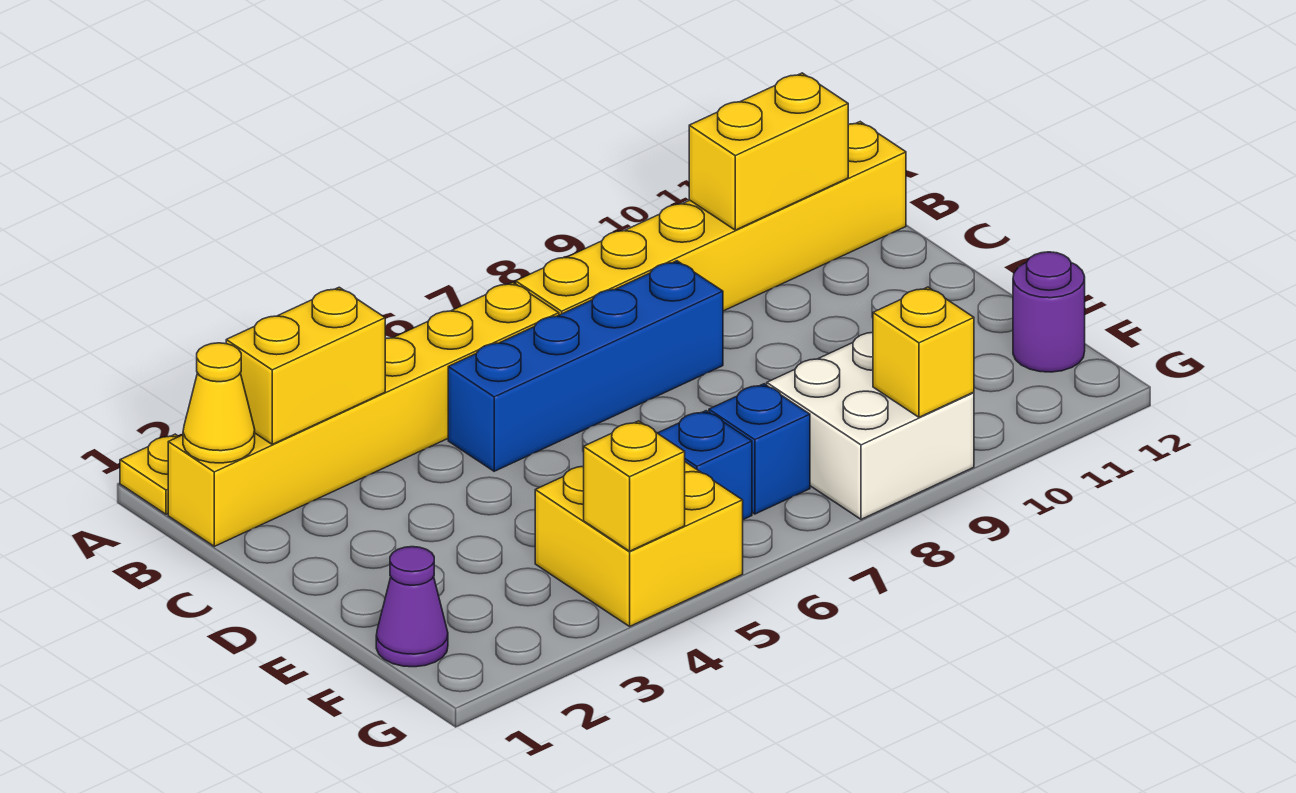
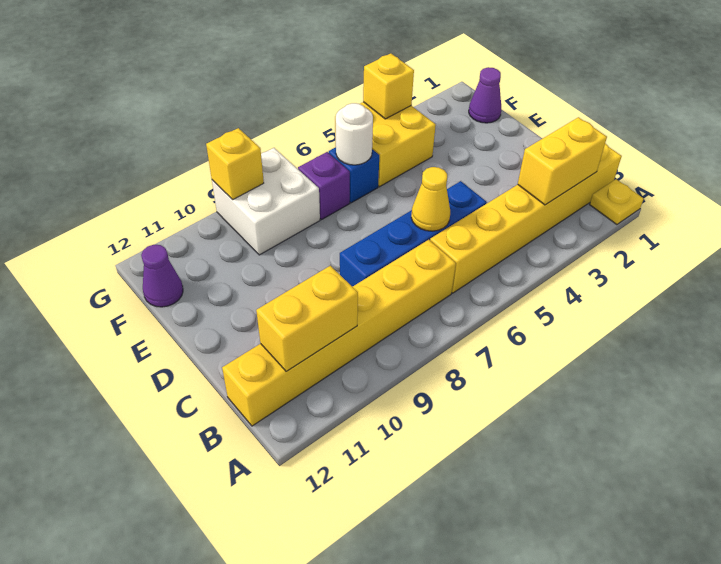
yellow cone B1 level 2 -> yellow cone C6 level 2
none -> white round brick F6 level 2
blue brick F7 level 1 -> purple brick F7 level 1
purple round brick F12 level 1 -> purple cone F12 level 1

